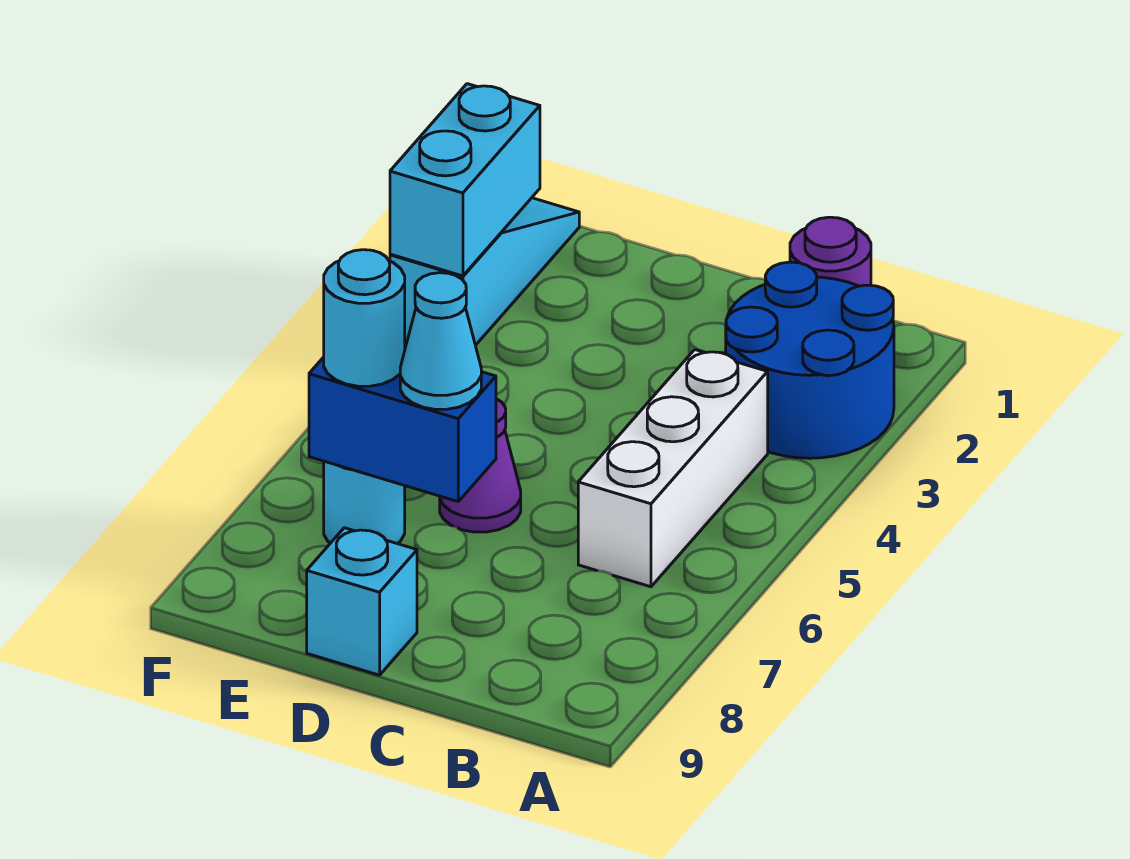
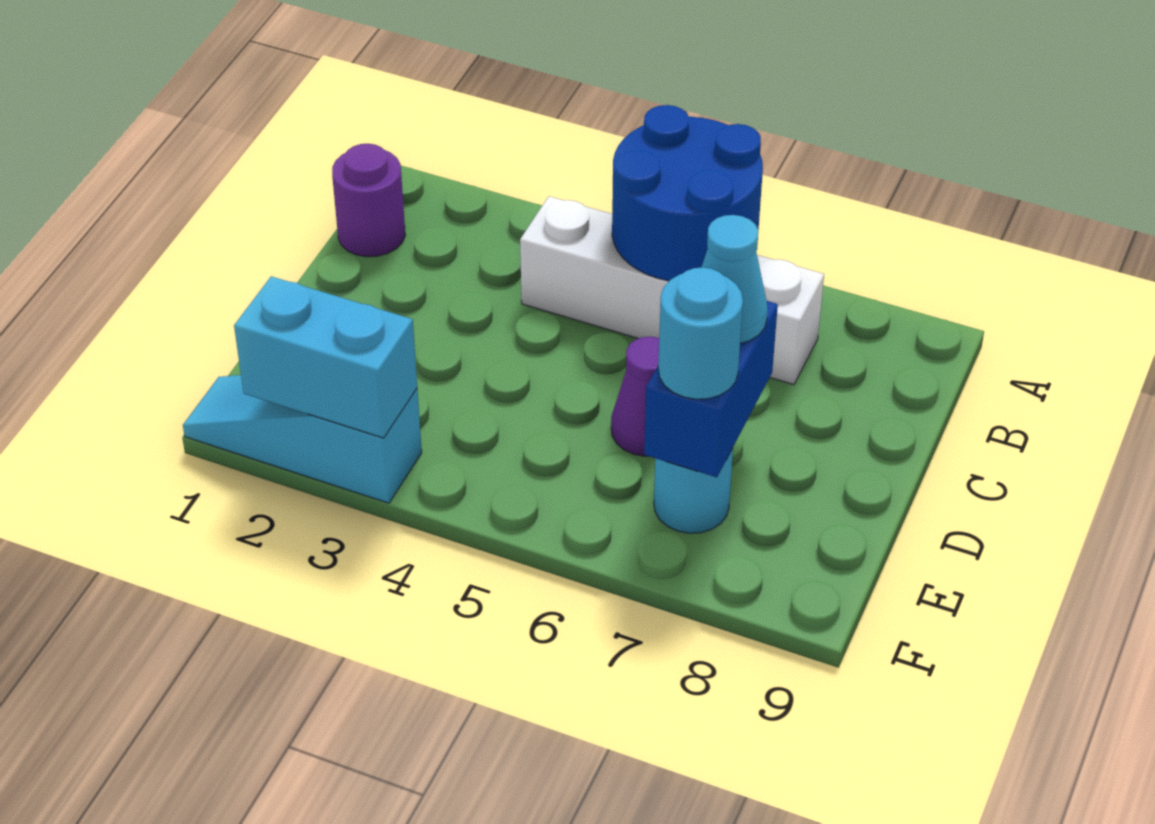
blue round brick A2:B3 level 1 -> blue round brick A5:B6 level 2
white brick B4:B6 level 1 -> white brick B4:B7 level 1
cyan brick D9 level 1 -> none

